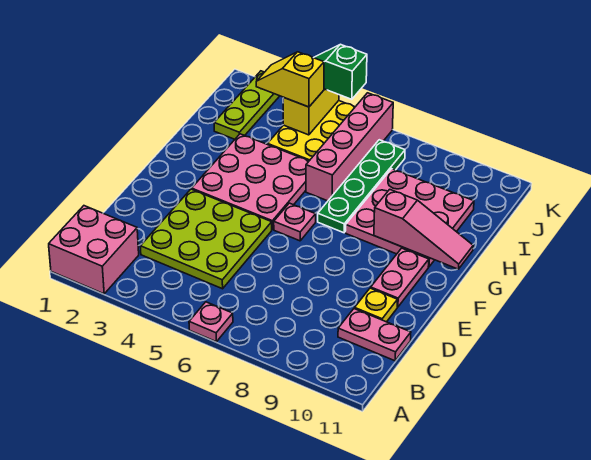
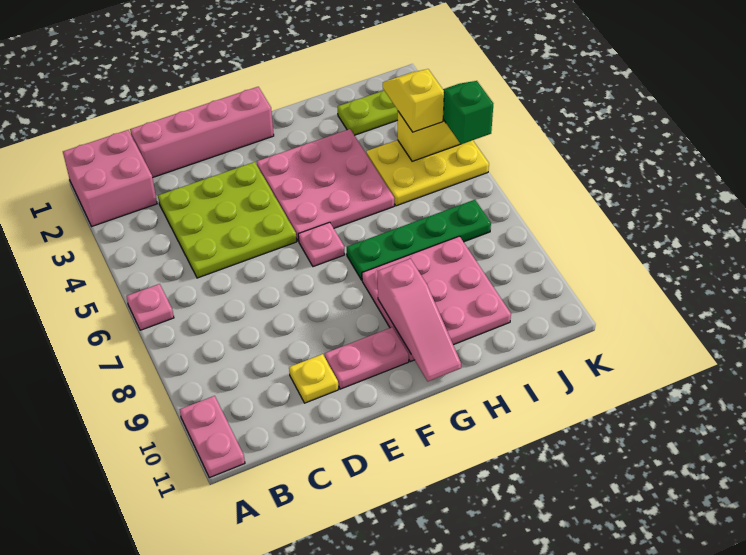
pink plate C10:C11 level 1 -> pink plate A10:A11 level 1
pink brick H6:K6 level 1 -> pink brick C1:F1 level 1

